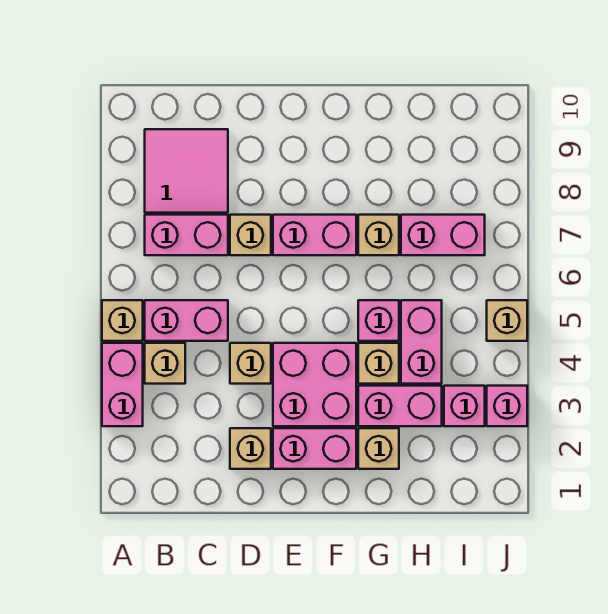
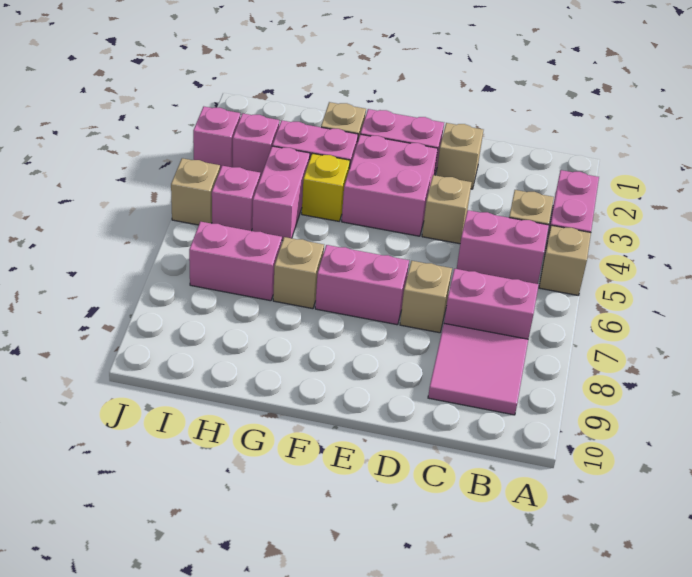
tan brick G4 level 1 -> yellow brick G4 level 1
pink brick G5 level 1 -> pink brick I5 level 1

